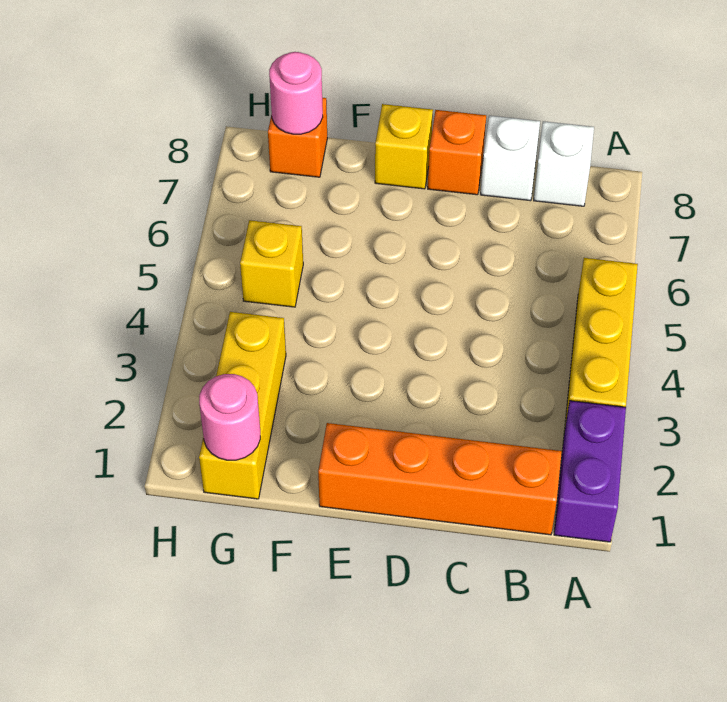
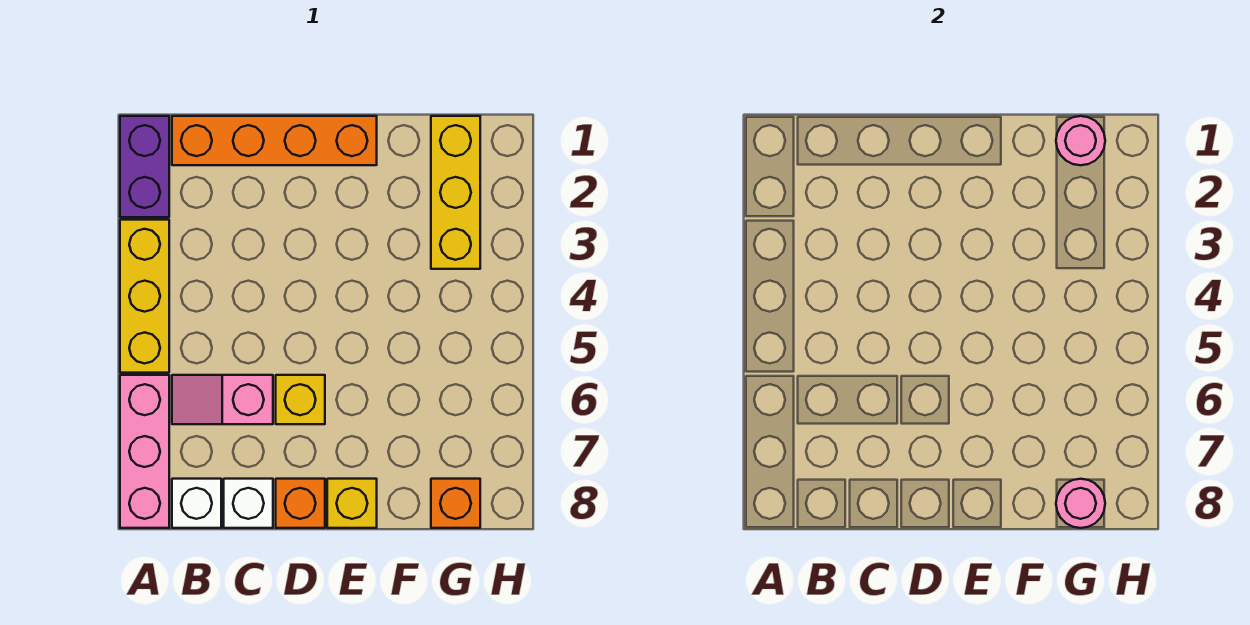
none -> pink brick A6:A8 level 1
none -> pink slope B6:C6 level 1 top C
yellow brick G5 level 1 -> yellow brick D6 level 1

